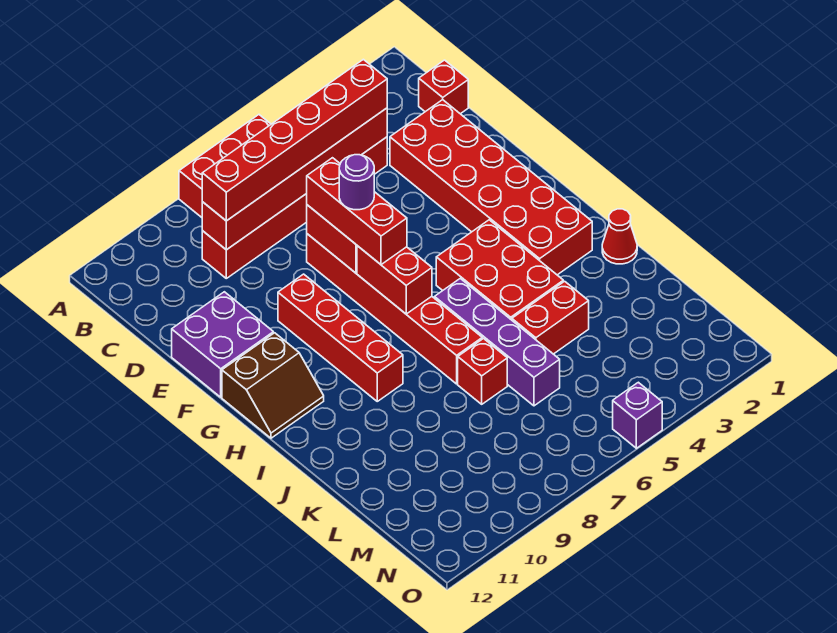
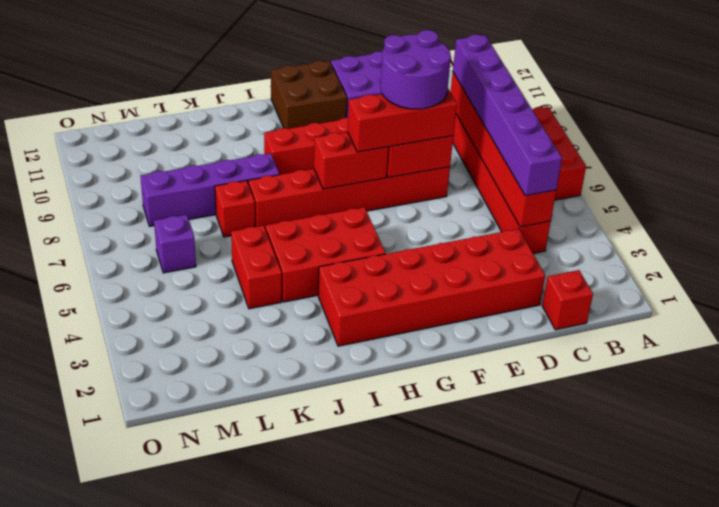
red brick C4:C9 level 3 -> purple brick C4:C9 level 3
purple round brick F7 level 4 -> purple round brick E7:F8 level 4
brown slope G11:H12 level 1 top G -> brown brick G11:H12 level 1
purple brick I6:L6 level 1 -> purple brick J8:M8 level 1
red cone J1 level 1 -> none
purple brick O5 level 1 -> purple brick M6 level 1

